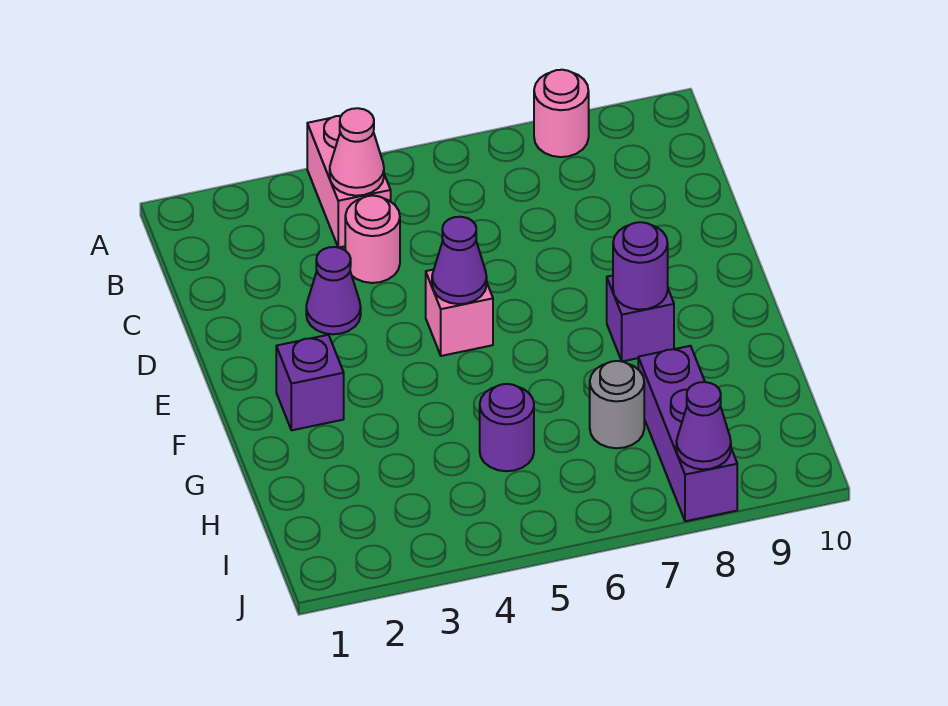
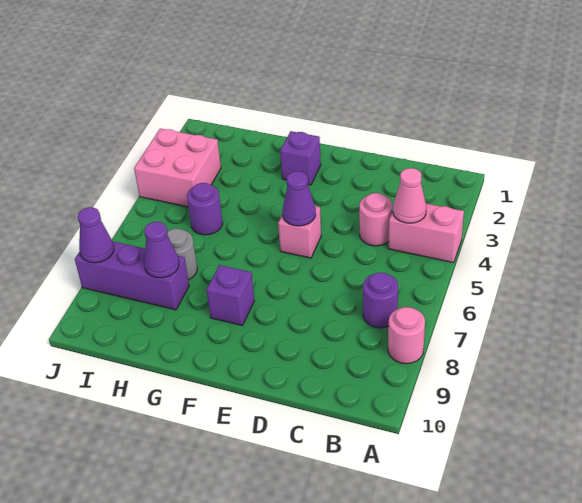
purple cone D3 level 1 -> purple cone H8 level 2
purple round brick F8 level 2 -> purple round brick B7 level 1
none -> pink brick I3:J4 level 1

